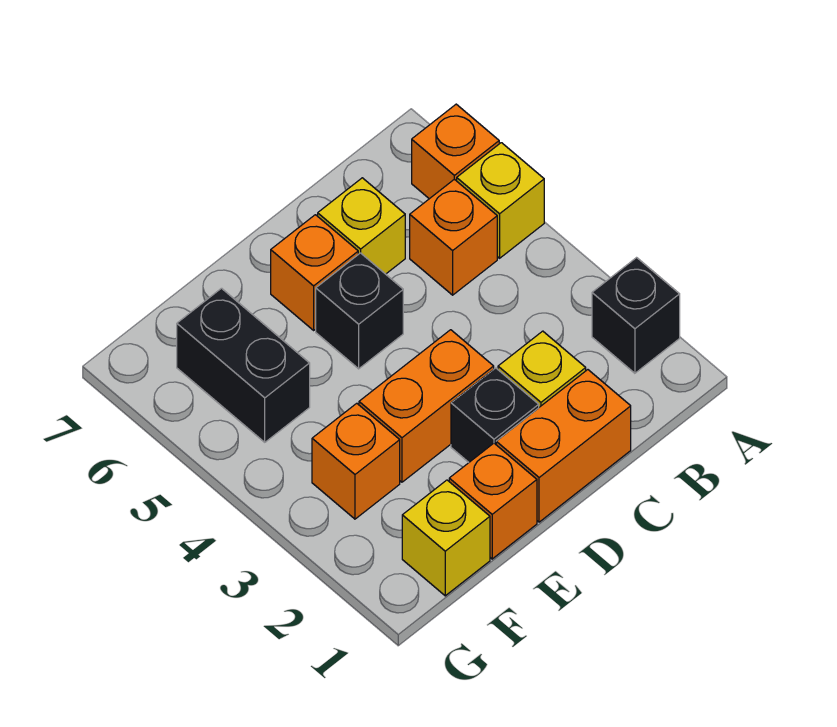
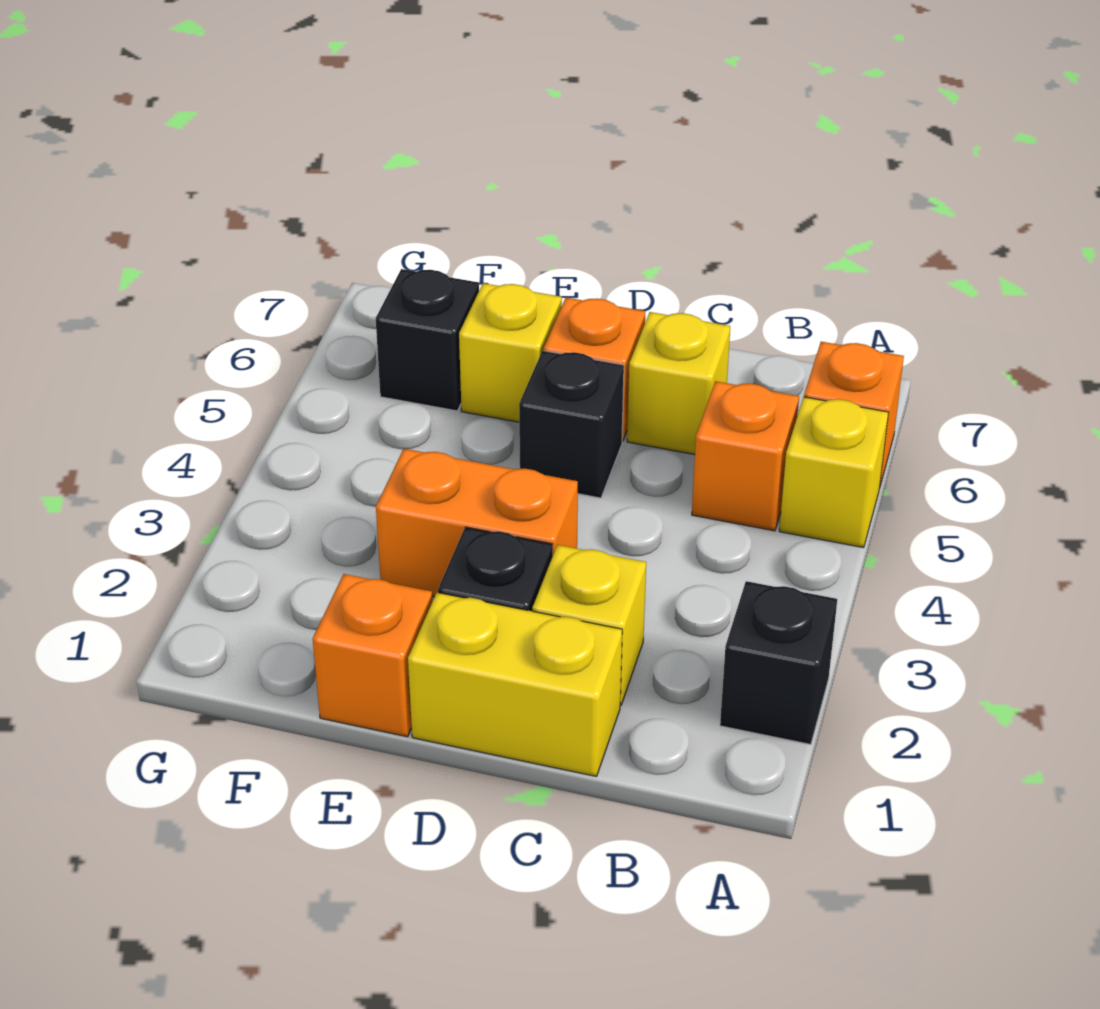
orange brick C1:D1 level 1 -> yellow brick C1:D1 level 1
yellow brick F1 level 1 -> yellow brick E6 level 1
orange brick F3 level 1 -> none
black brick F5:F6 level 1 -> black brick F6 level 1

